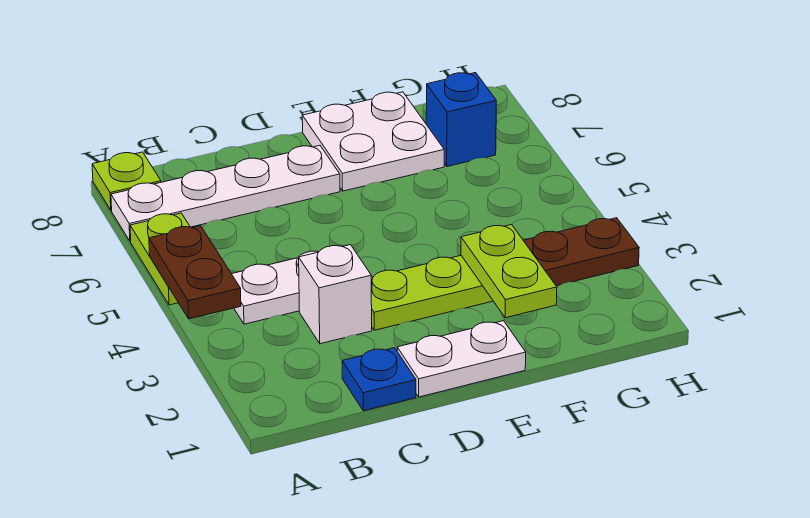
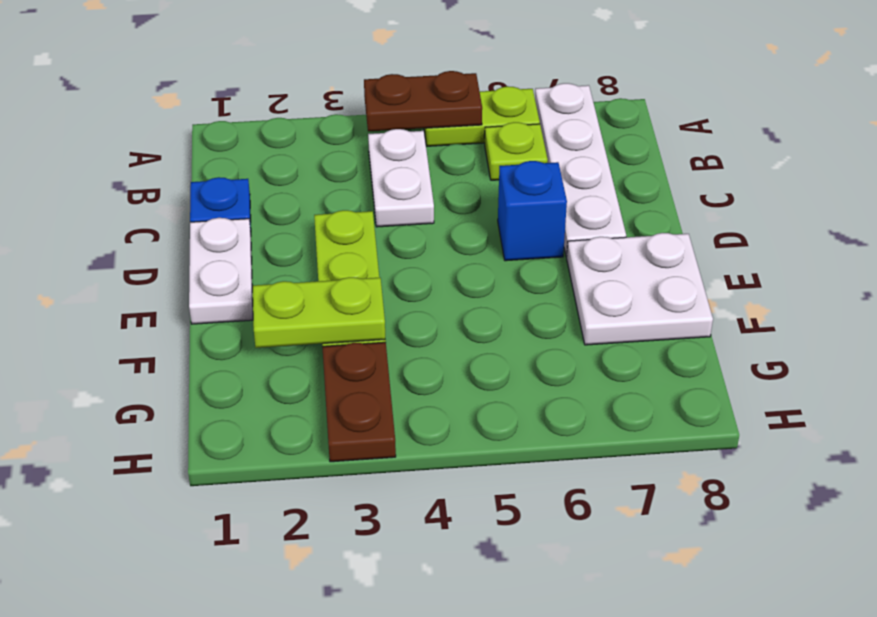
lime plate A8 level 1 -> lime plate B6 level 1
white brick C3 level 1 -> none
blue brick G7 level 1 -> blue brick D6 level 1

